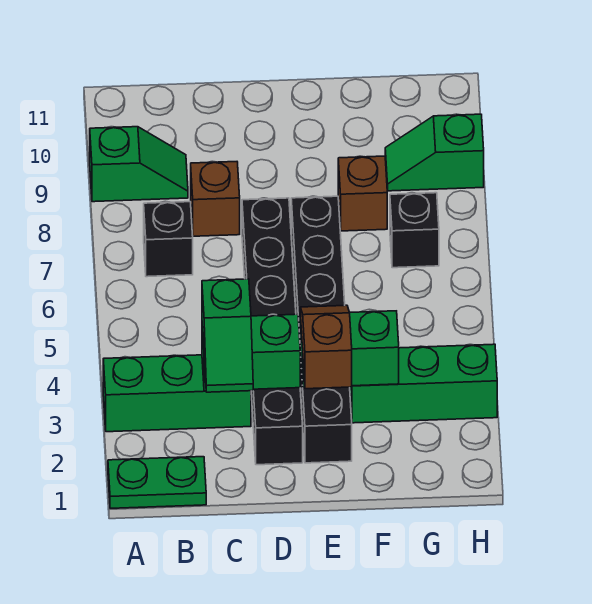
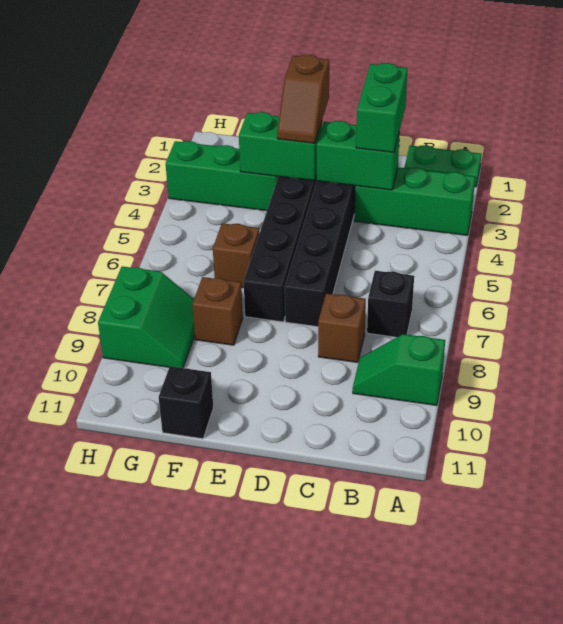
green slope C2:C3 level 3 top 3 -> green brick C2:C3 level 3
none -> brown brick F6 level 1
black brick G7 level 1 -> black brick F11 level 1
green slope G9:H9 level 1 top H -> green slope G8:H9 level 1 top H

